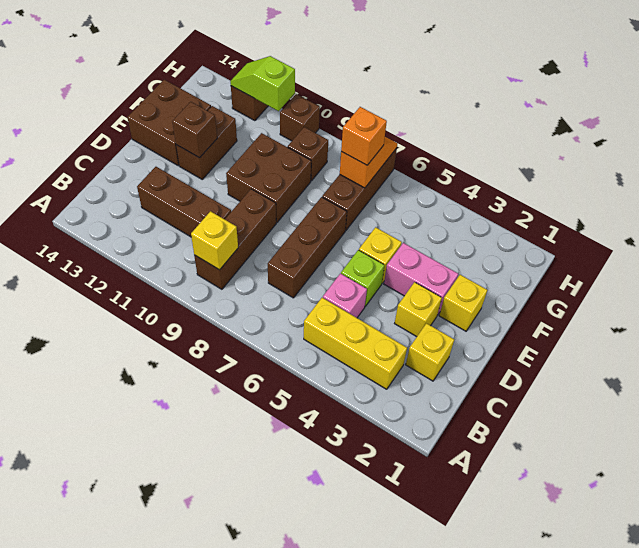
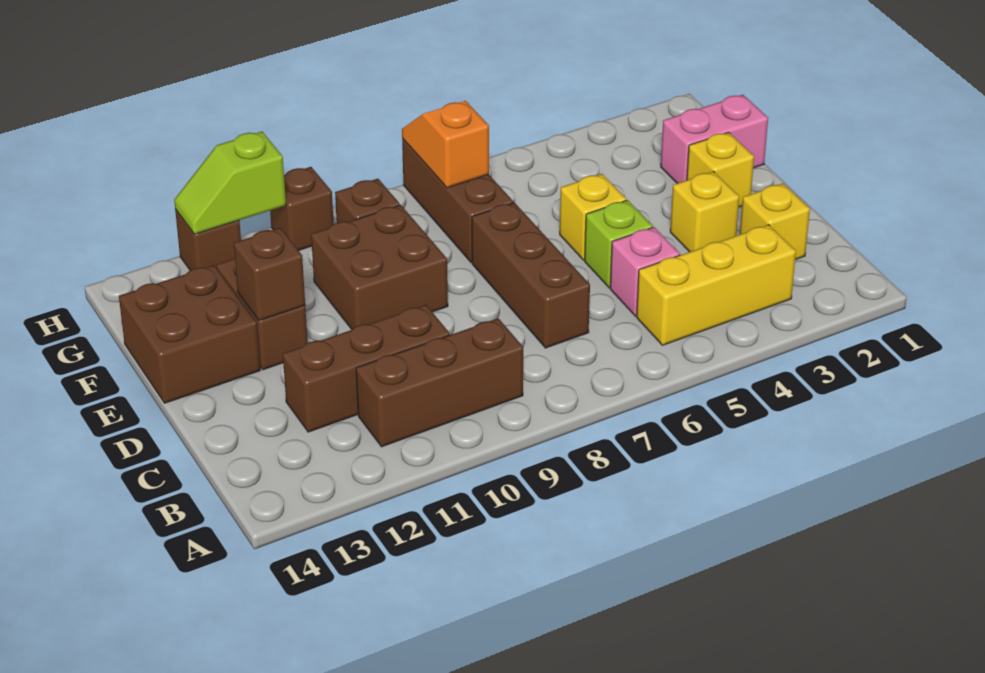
brown brick B9:D9 level 1 -> brown brick B9:B11 level 1
yellow brick B9 level 2 -> none
pink brick E3:E4 level 1 -> pink brick F1:F2 level 1
orange brick G7 level 3 -> none

